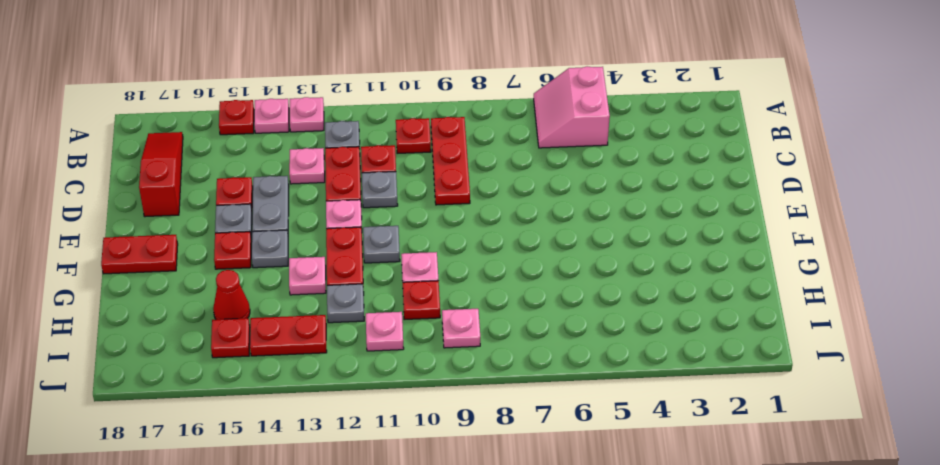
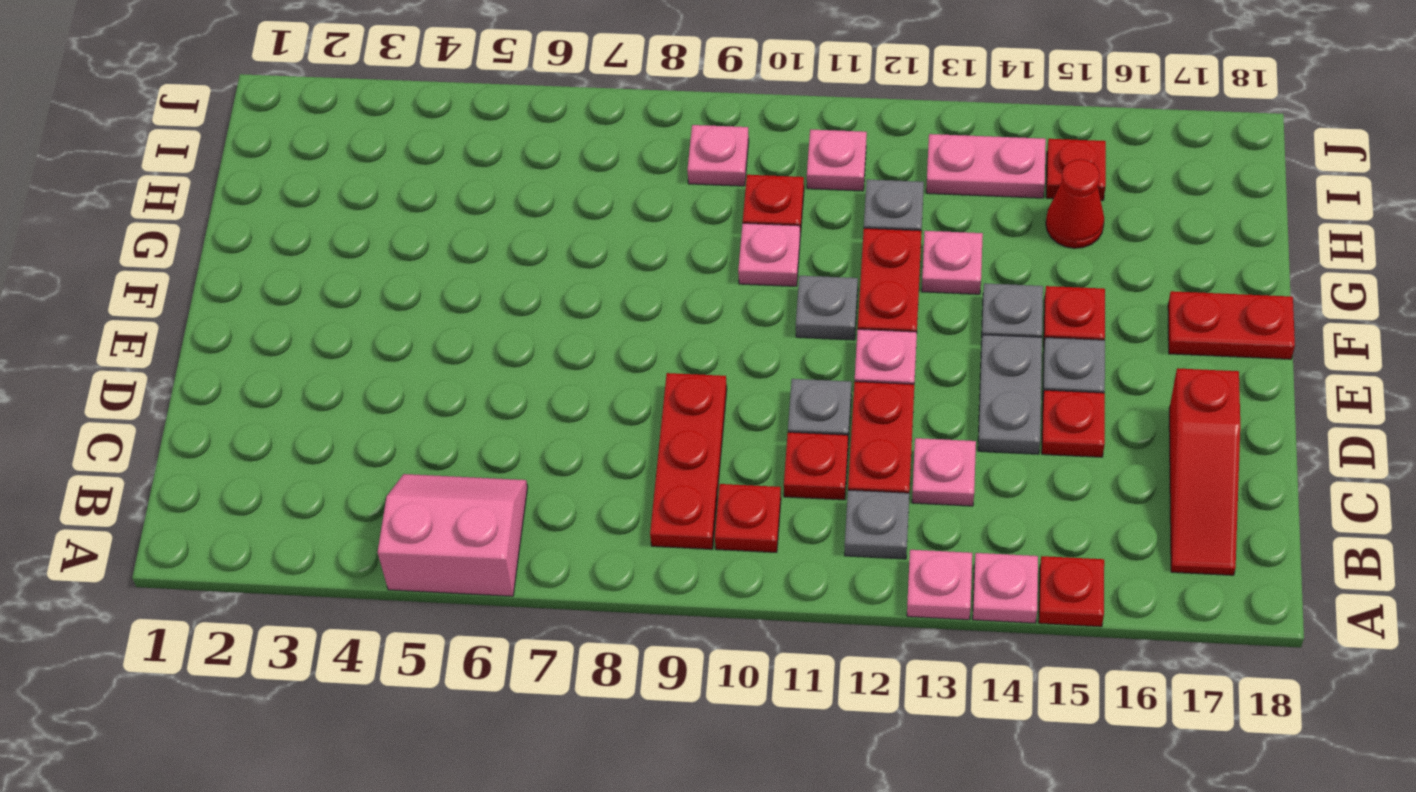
pink slope A5:B6 level 1 top 5 -> pink slope A5:B6 level 1 top A
red plate I13:I14 level 1 -> pink plate I13:I14 level 1

